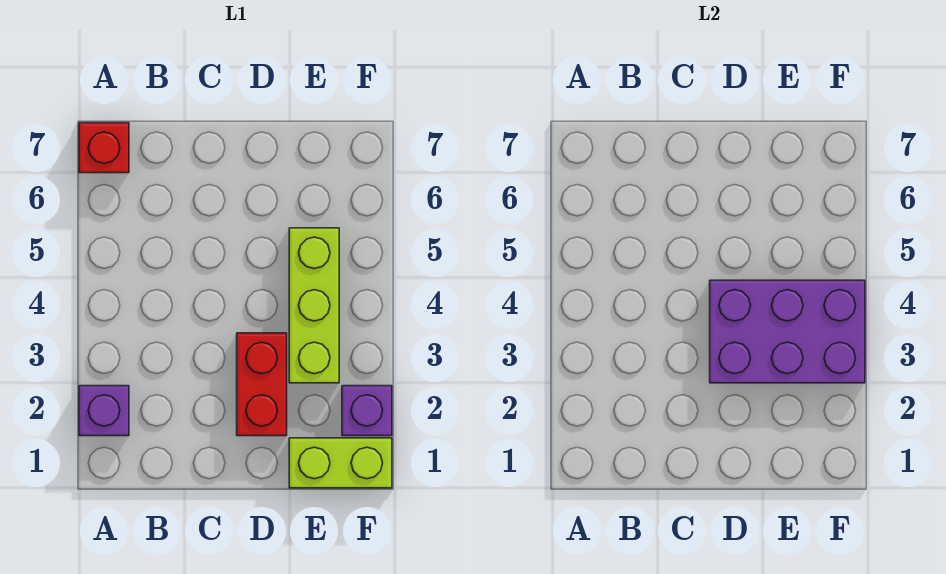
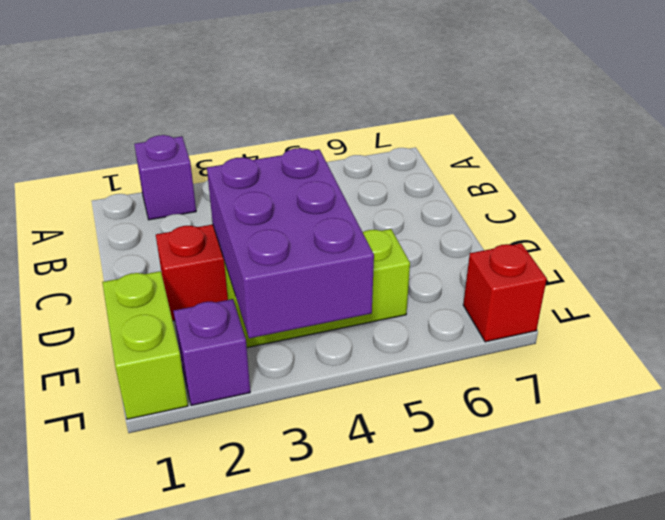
red brick A7 level 1 -> red brick F7 level 1

